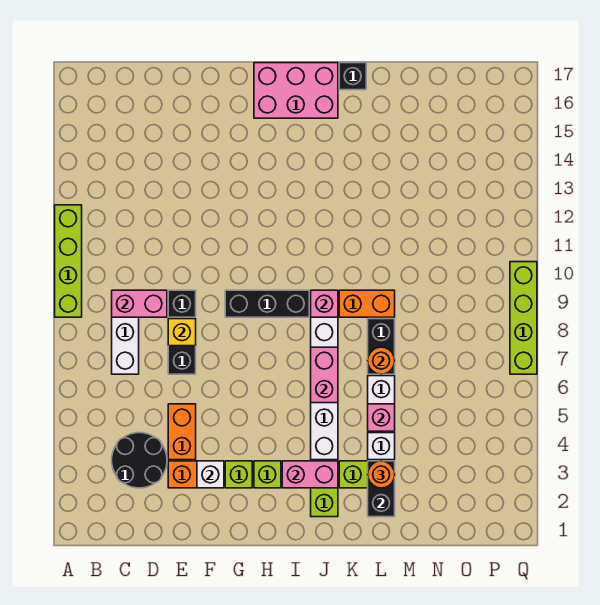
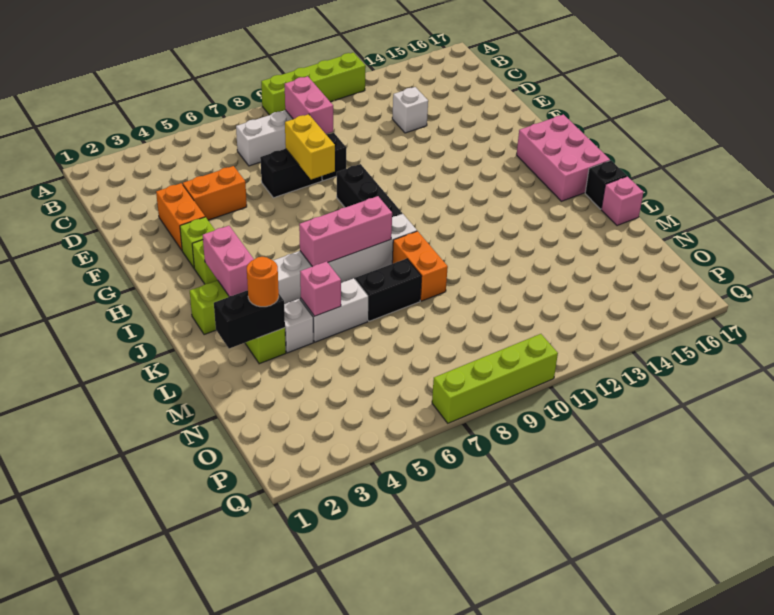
black round brick C3:D4 level 1 -> none
yellow brick E8 level 2 -> yellow brick E8:F8 level 2
white brick F3 level 2 -> white brick D13 level 1
pink brick J6:J7 level 2 -> pink brick J6:J8 level 2
pink brick J9 level 2 -> pink brick L17 level 1
orange round brick L7 level 2 -> none

